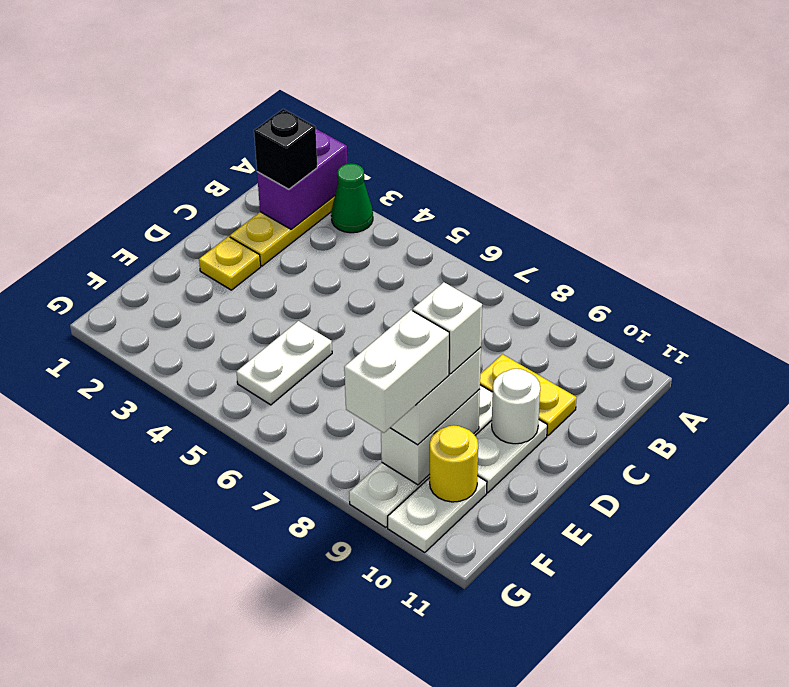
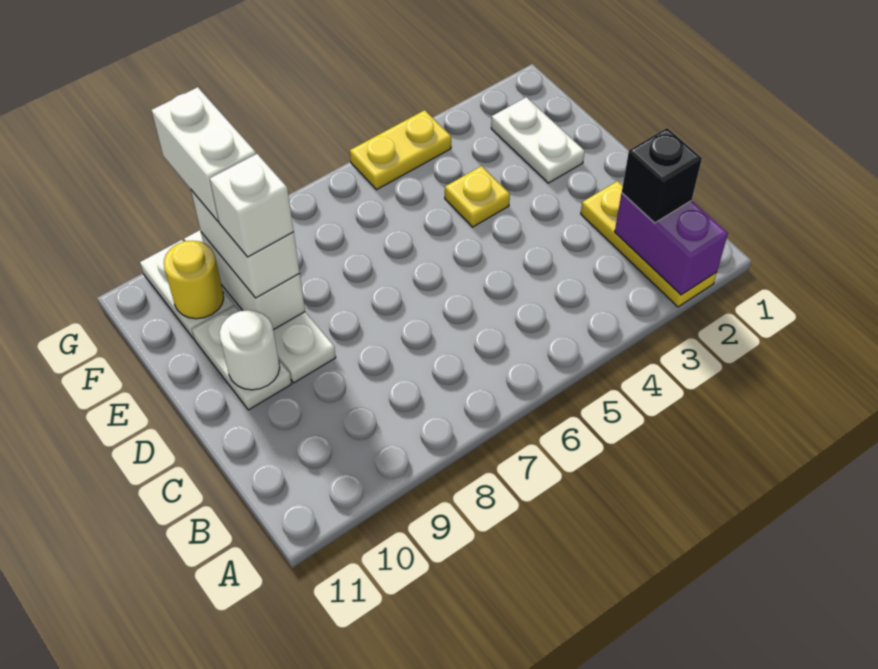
green cone A3 level 1 -> none
yellow plate C9:C10 level 1 -> yellow plate G4:G5 level 1
yellow plate D2 level 1 -> yellow plate E4 level 1
white plate E5:F5 level 1 -> white plate E2:F2 level 1

